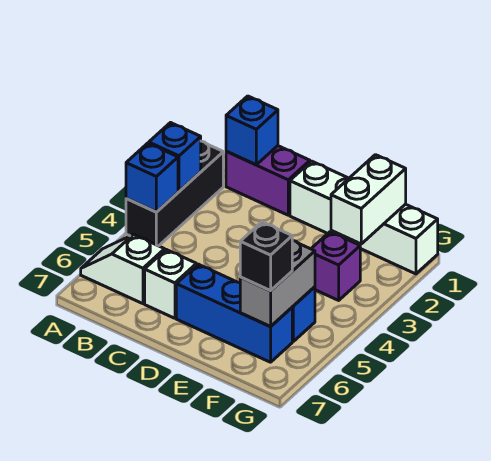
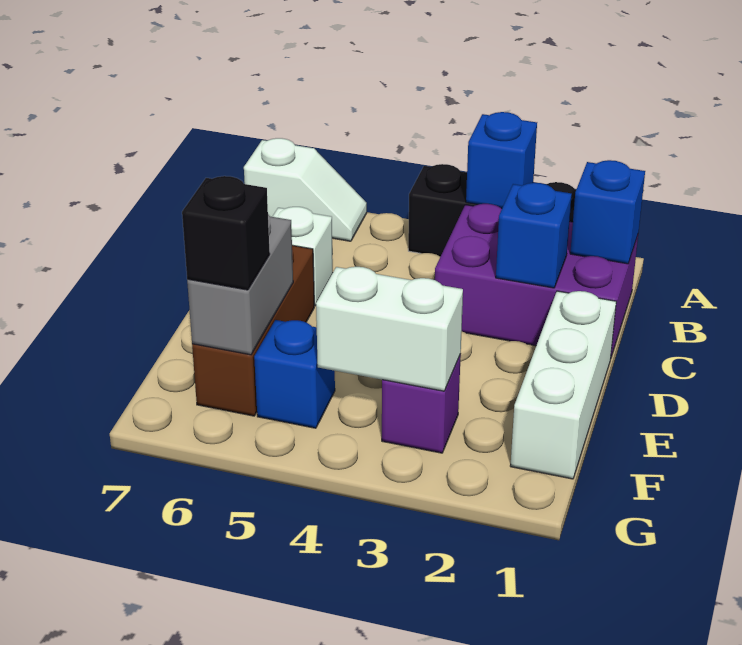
blue brick A4 level 2 -> blue brick C2 level 2
white slope A6:B6 level 1 top B -> white slope A6:A7 level 1 top 7
purple brick B1:C1 level 1 -> purple brick B1:C3 level 1
white brick D1:G1 level 1 -> white brick D1:F1 level 1
blue brick D6:F6 level 1 -> brown brick D6:F6 level 1
white brick F1:F2 level 2 -> white brick F3:F4 level 2
grey brick F5:F6 level 2 -> grey brick E6:F6 level 2

